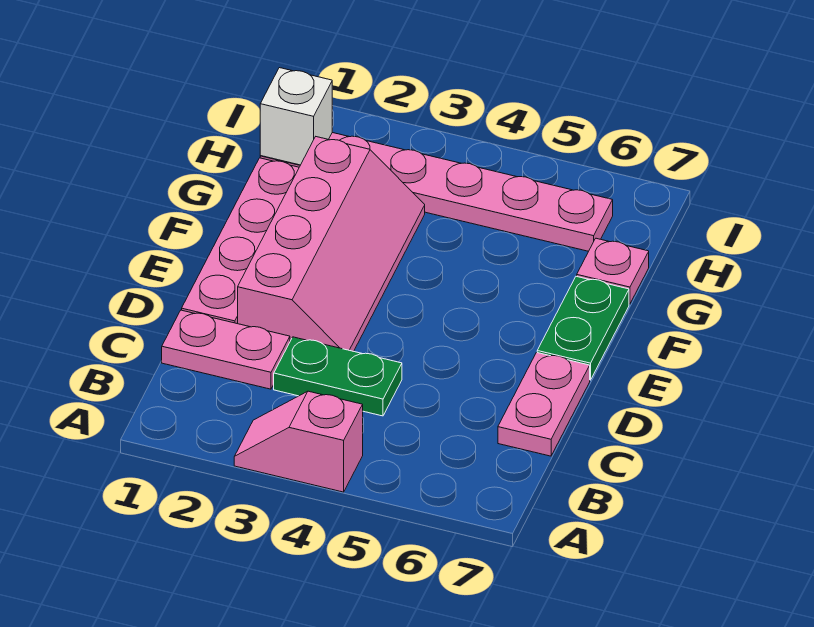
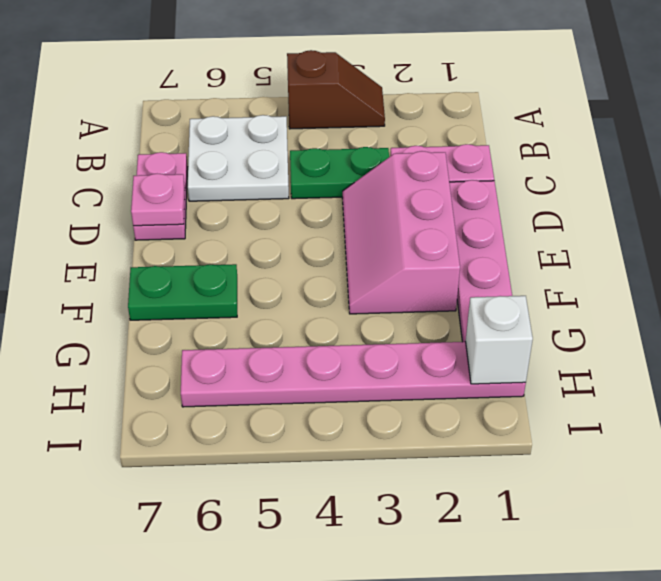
pink slope A3:A4 level 1 top 4 -> brown slope A3:A4 level 1 top 4
none -> white plate B5:C6 level 1
pink slope D2:G3 level 1 top 2 -> pink slope D2:F3 level 1 top 2
green plate E7:F7 level 1 -> green plate F6:F7 level 1
pink plate G7 level 1 -> pink plate D7 level 2

